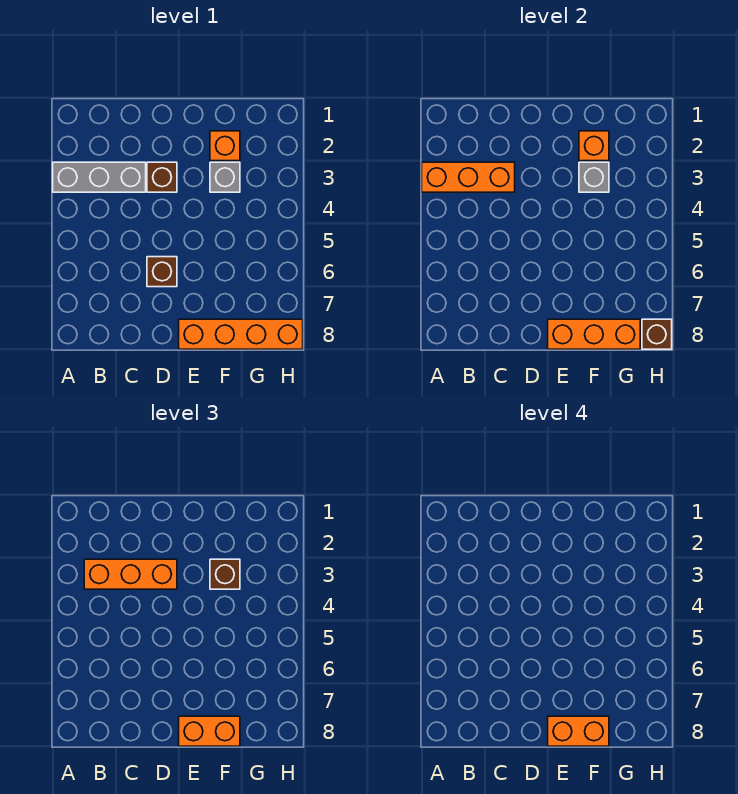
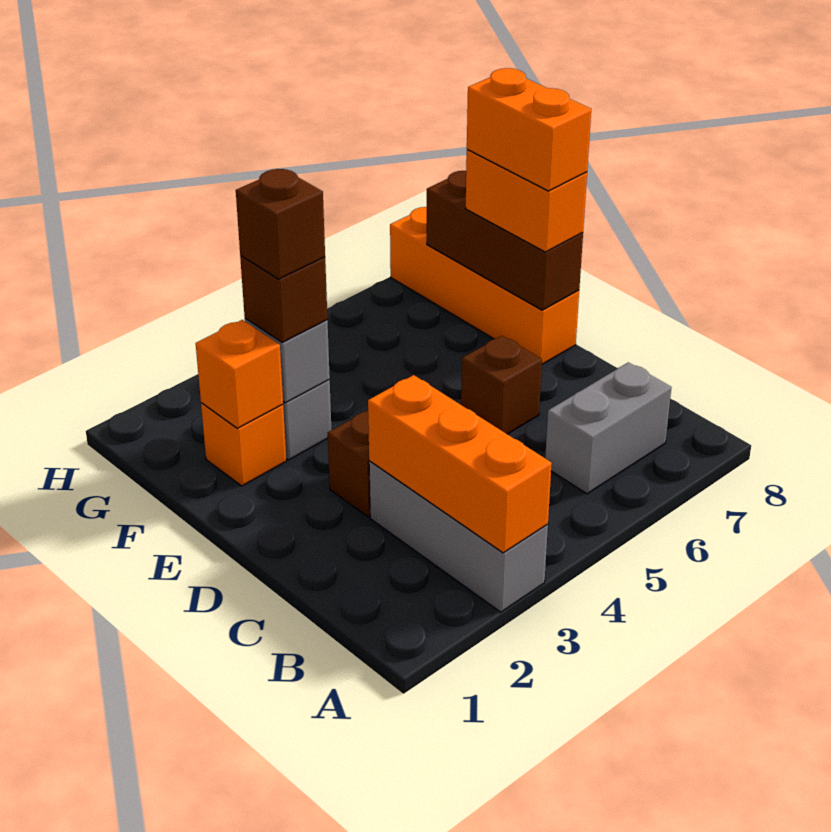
orange brick B3:D3 level 3 -> none
none -> grey brick B6:B7 level 1
orange brick E8:G8 level 2 -> brown brick E8:G8 level 2
brown brick H8 level 2 -> brown brick F3 level 4

